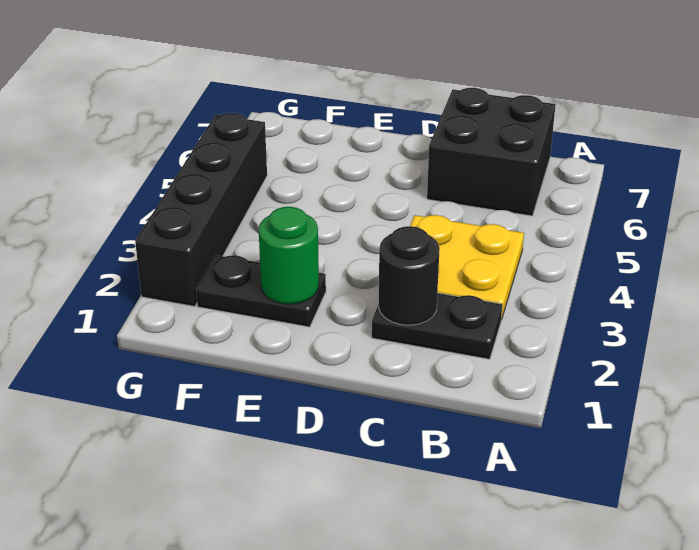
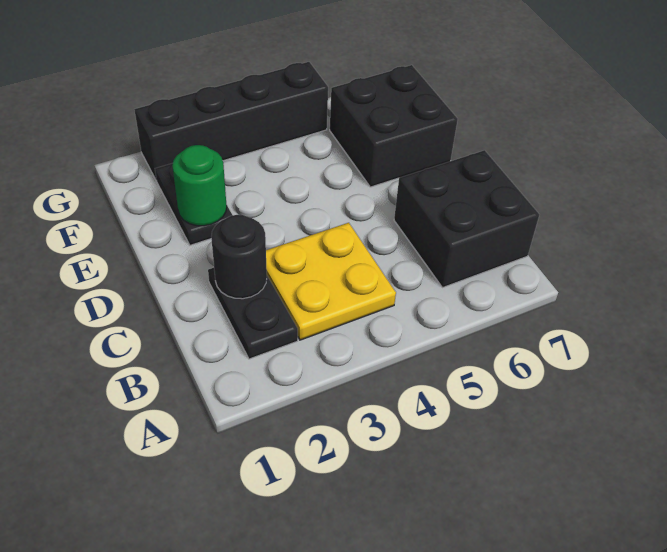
none -> black brick E6:F7 level 1

